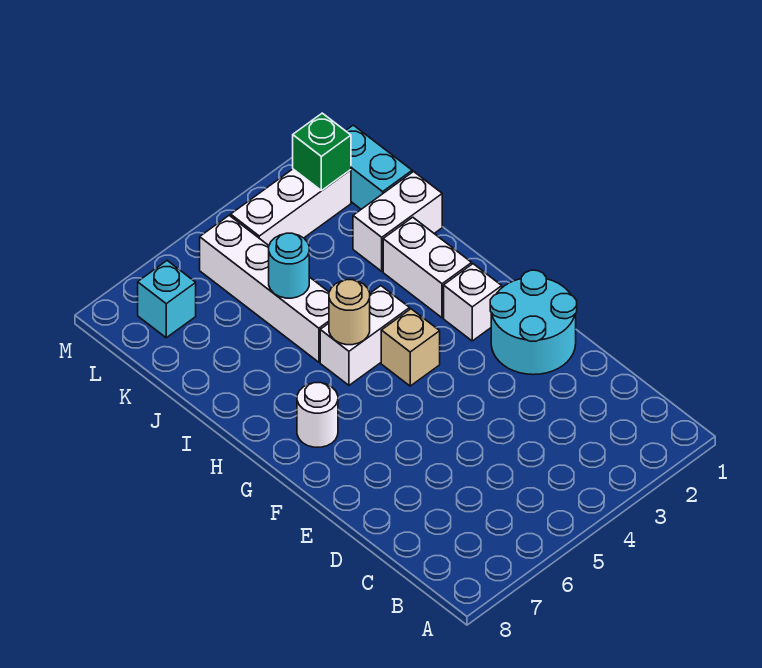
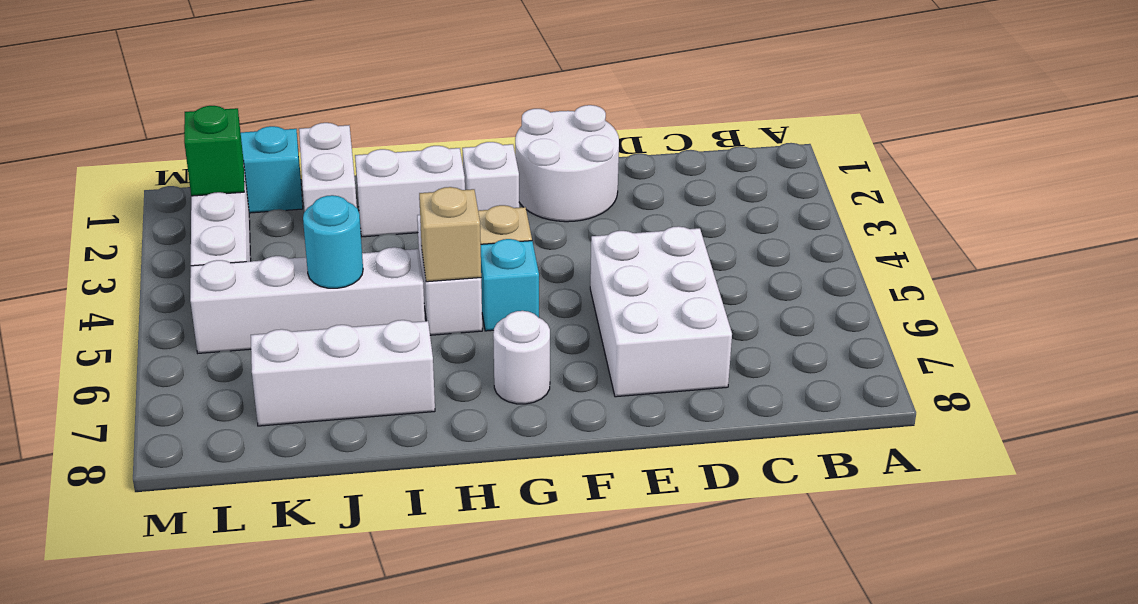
none -> white brick D5:E7 level 1
cyan round brick E1:F2 level 1 -> white round brick E1:F2 level 1
tan round brick H5 level 2 -> tan brick H5 level 2
none -> white brick I7:K7 level 1
cyan brick L7 level 1 -> cyan brick G5 level 1

